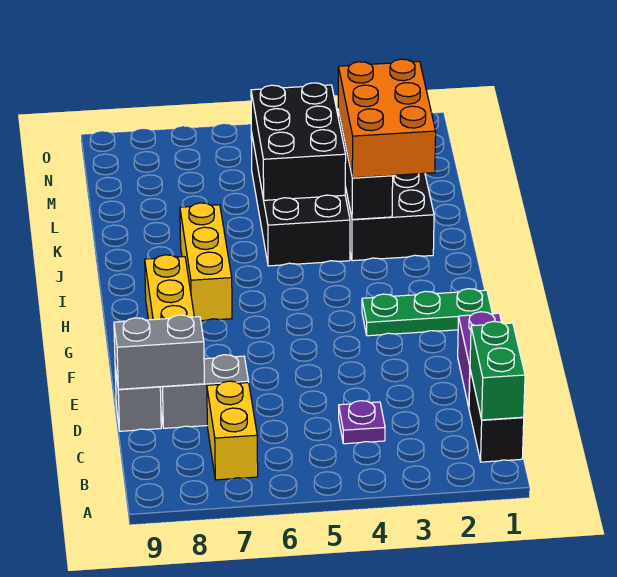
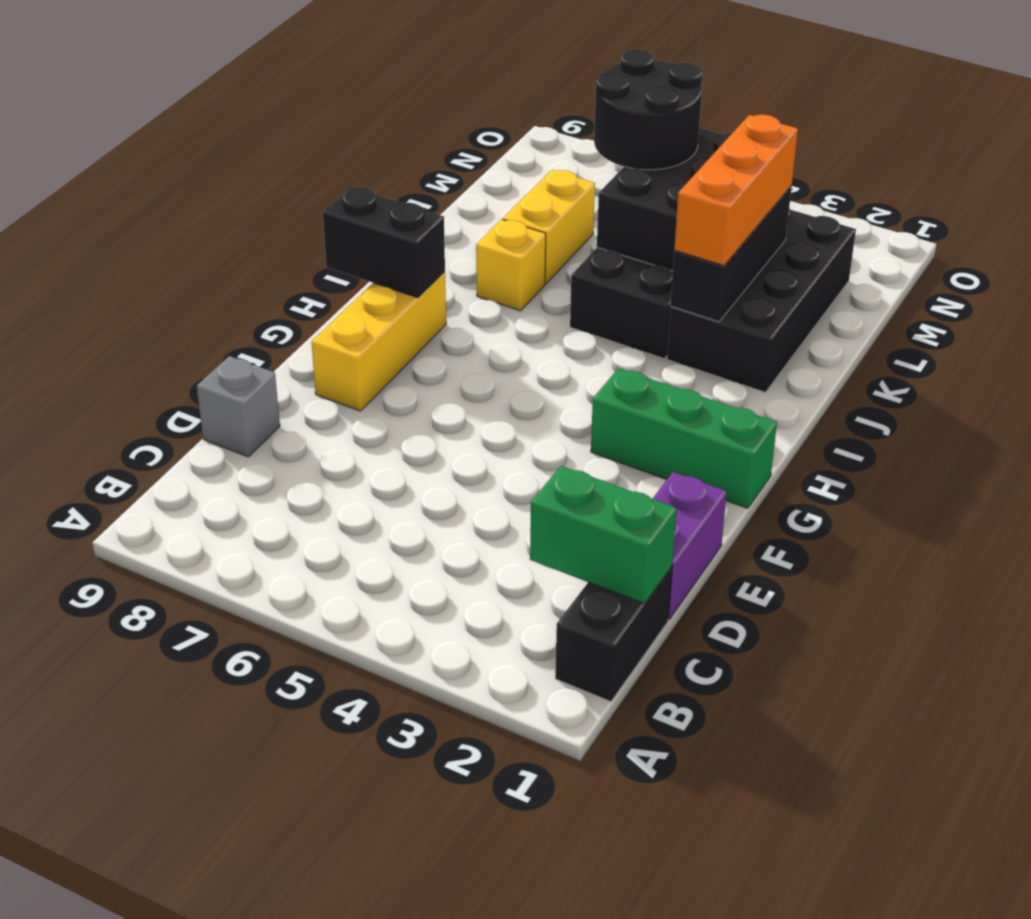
green brick B1:C1 level 2 -> green brick C1:C2 level 2
yellow brick B7:C7 level 1 -> yellow brick K7:L7 level 1
purple plate C4 level 1 -> none
grey brick D7:D8 level 1 -> none
grey brick D8:D9 level 2 -> none
green plate G1:G3 level 1 -> green brick G1:G3 level 1
yellow brick H7:J7 level 1 -> yellow brick J7 level 1
none -> black brick H8:H9 level 2
orange brick J2:L3 level 3 -> orange brick J3:L3 level 3
none -> black round brick L5:M6 level 3

